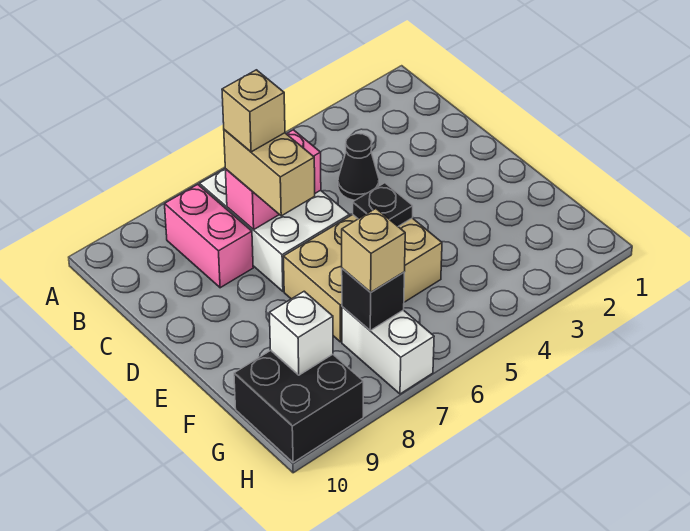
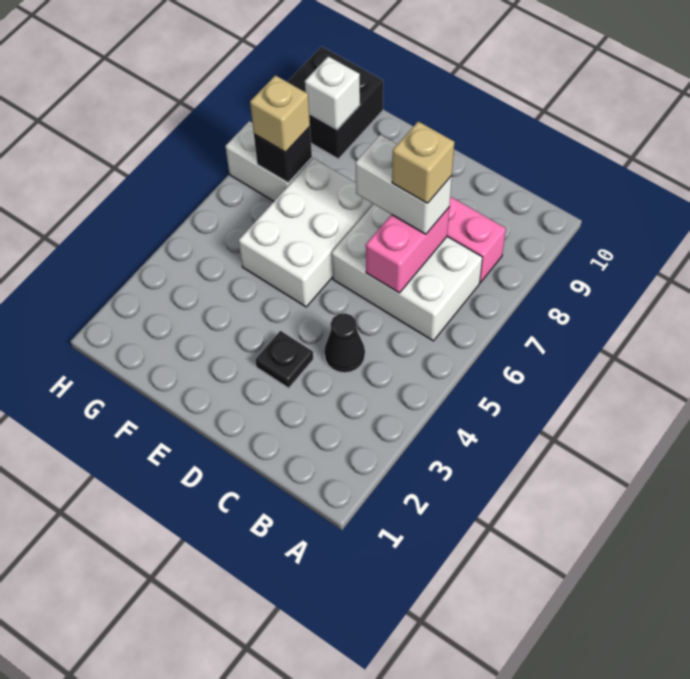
tan brick C7:D7 level 3 -> white brick C7:D7 level 3
tan brick E5:F7 level 1 -> white brick E5:F7 level 1
black plate E5 level 2 -> black plate D3 level 1

